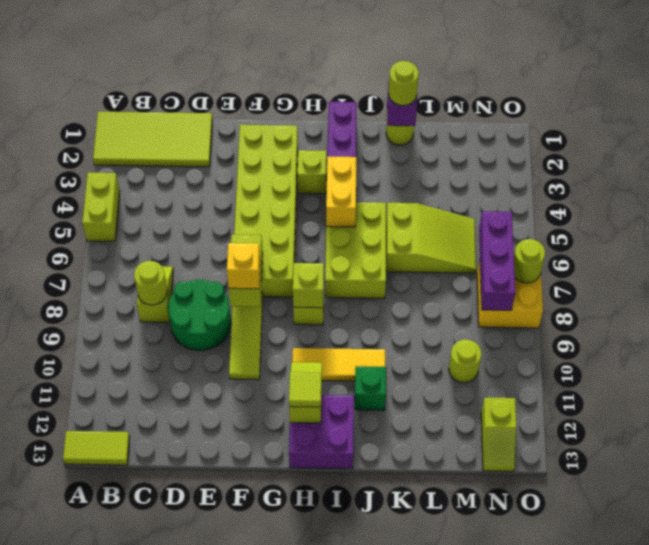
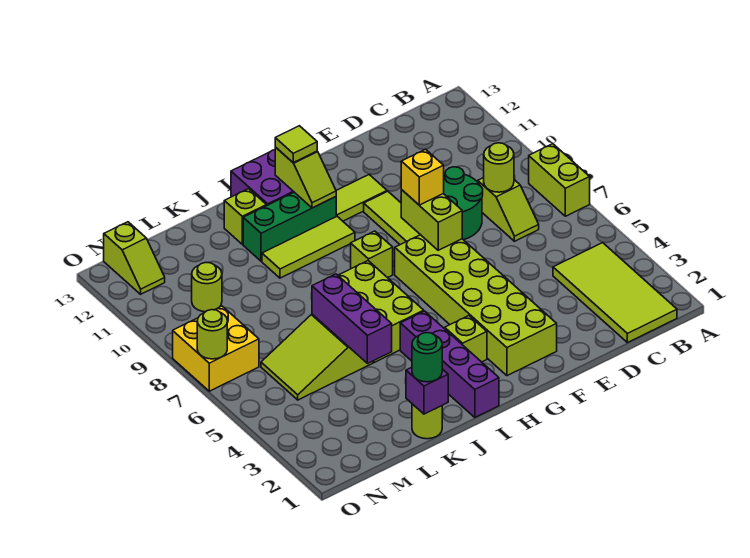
lime tile A1:D2 level 1 -> lime tile B1:C4 level 1
lime brick A4:A5 level 1 -> lime brick A7:A8 level 1
lime tile A13:B13 level 1 -> lime tile F11:G11 level 1
lime brick H8 level 2 -> lime brick J12 level 1
yellow tile H10:J10 level 1 -> lime tile H10:J10 level 1
yellow brick I4:I5 level 2 -> none
green brick J11 level 1 -> green brick H11:J11 level 1
lime round brick K1 level 3 -> green round brick K1 level 3
purple brick N6:N8 level 2 -> purple brick K4:K6 level 2
lime slope N12:N13 level 1 top 12 -> lime slope N12:N13 level 1 top 13

